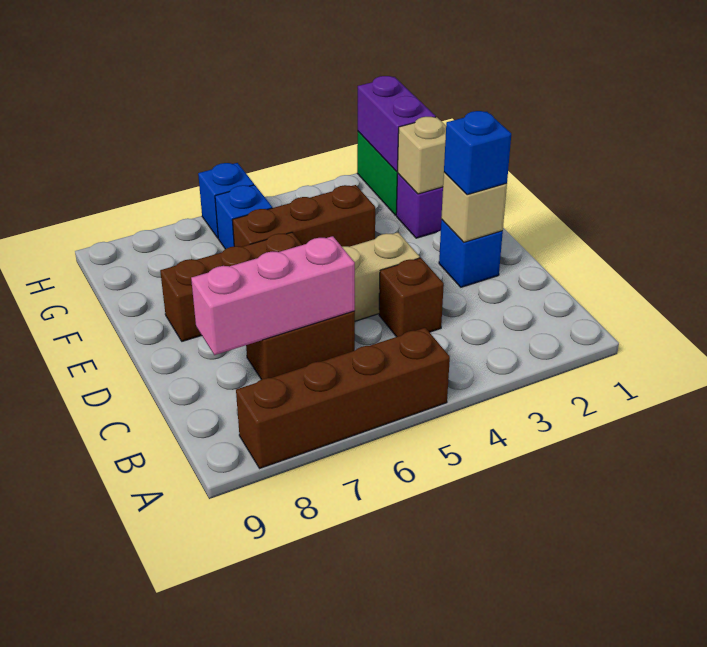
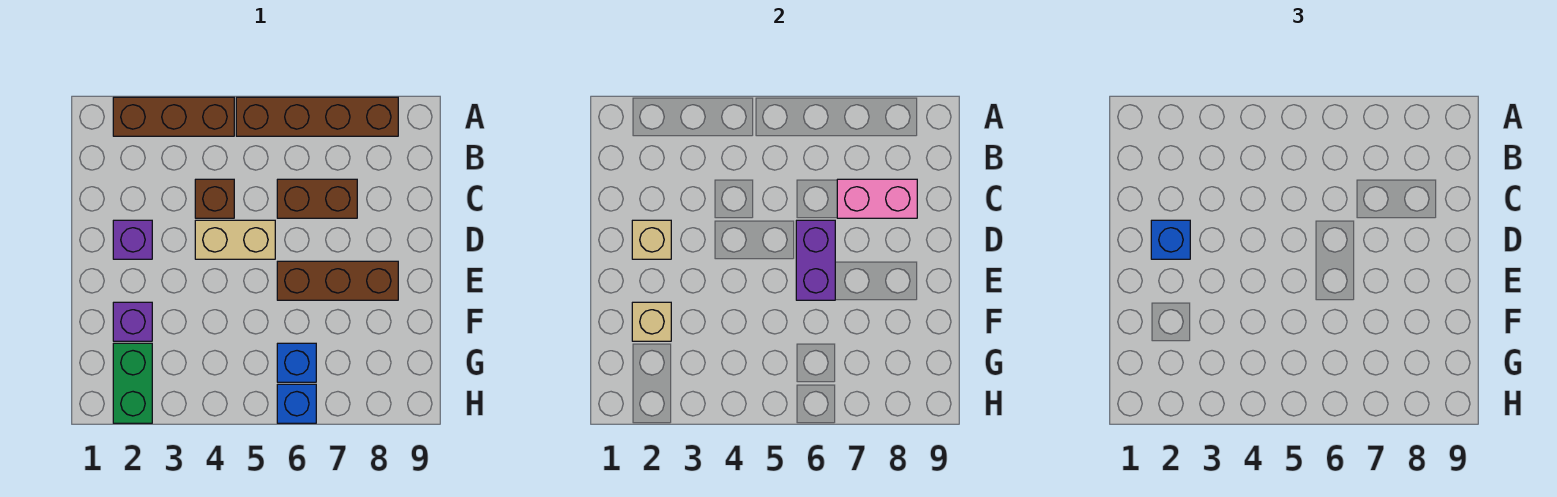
pink brick C6:C8 level 2 -> pink brick C7:C8 level 2
blue brick D2 level 1 -> purple brick D2 level 1
brown brick F4:F6 level 1 -> brown brick A2:A4 level 1
purple brick G2:H2 level 2 -> purple brick D6:E6 level 2

